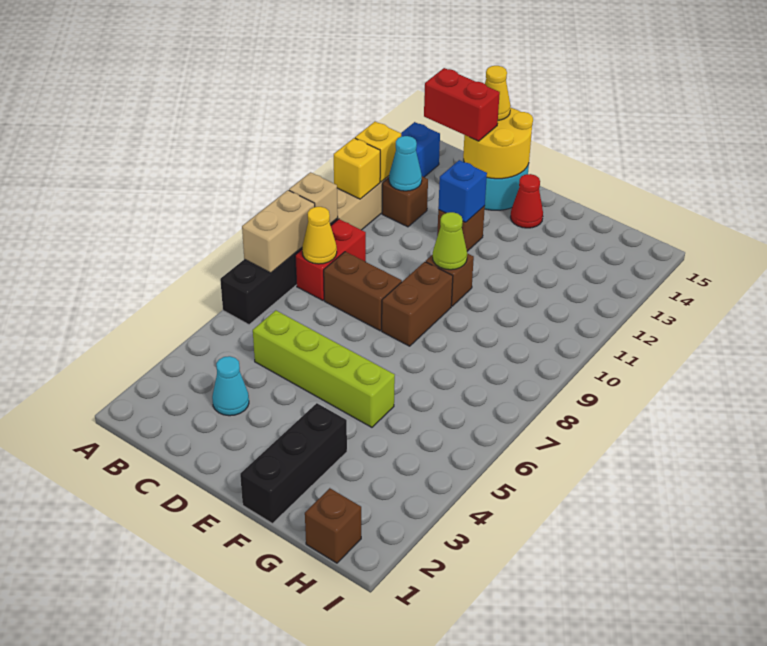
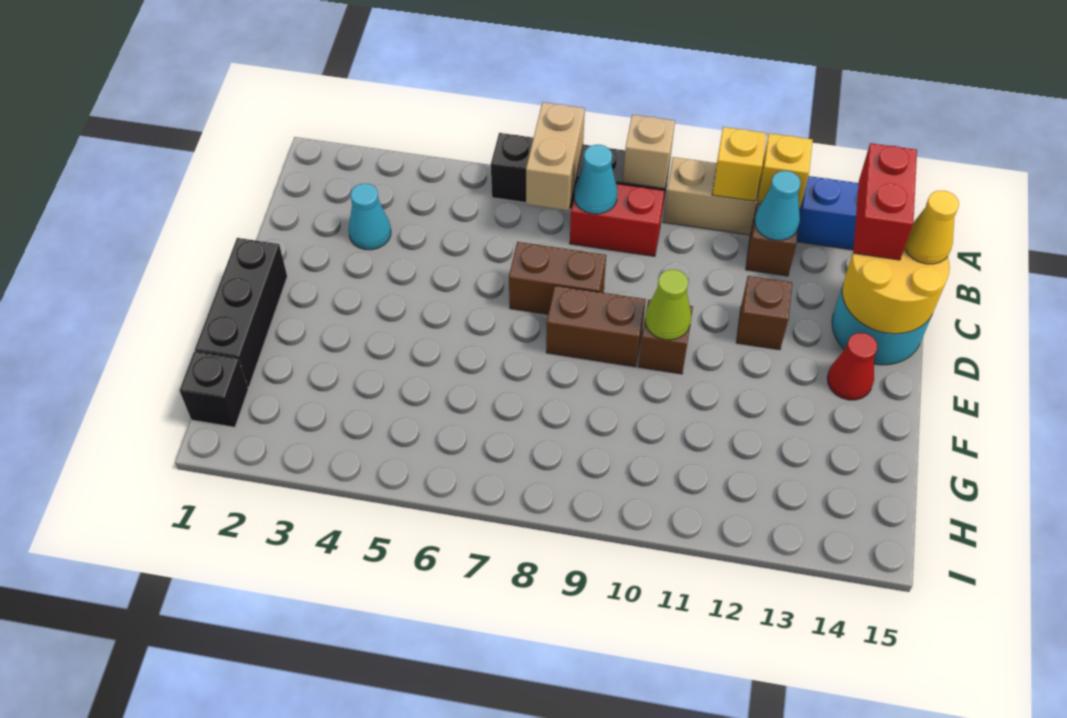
tan brick A7:A8 level 2 -> tan brick A7:B7 level 2
yellow cone B8 level 2 -> cyan cone B8 level 2
lime brick C5:F5 level 1 -> none
brown brick C8:D8 level 1 -> brown brick D7:D8 level 1
blue brick D12 level 2 -> none
black brick F1:F3 level 1 -> black brick E1:G1 level 1
brown brick H1 level 1 -> black brick H1 level 1

